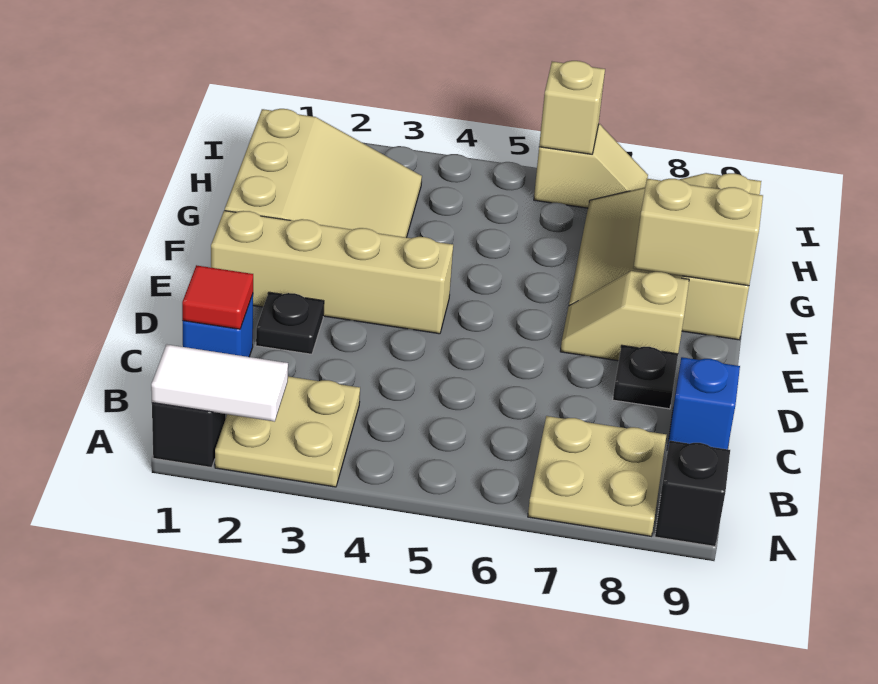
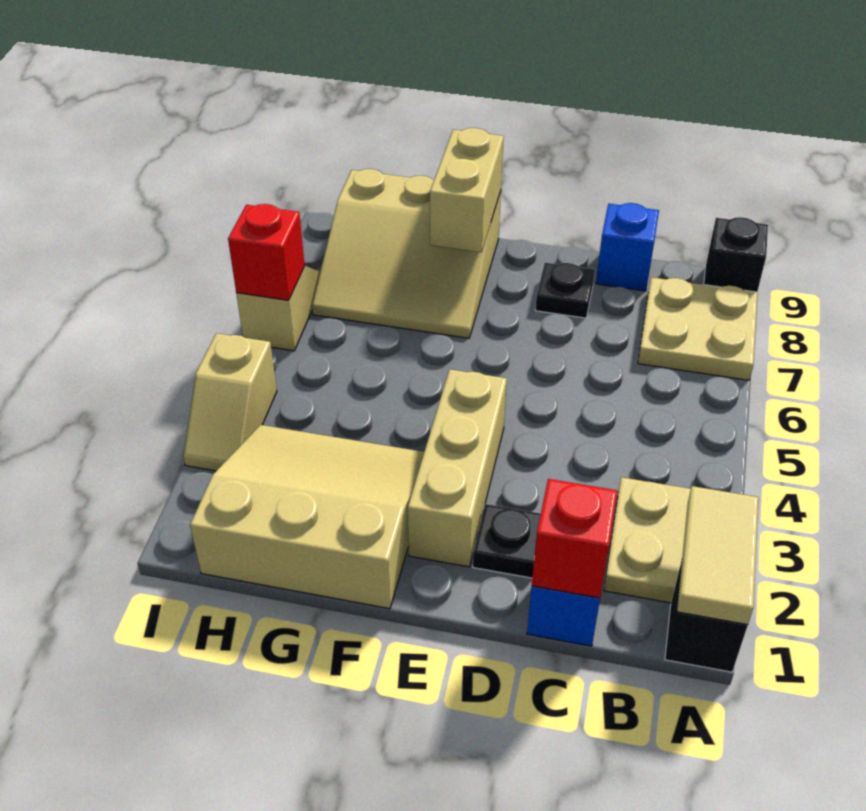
white tile A1:A2 level 2 -> tan tile A1:A2 level 2
red tile C1 level 2 -> red brick C1 level 2
tan brick E1:E4 level 1 -> tan brick E2:E4 level 1
tan slope E7:E8 level 1 top 8 -> tan slope I3:I4 level 1 top 4
tan brick I6 level 2 -> red brick I6 level 2

